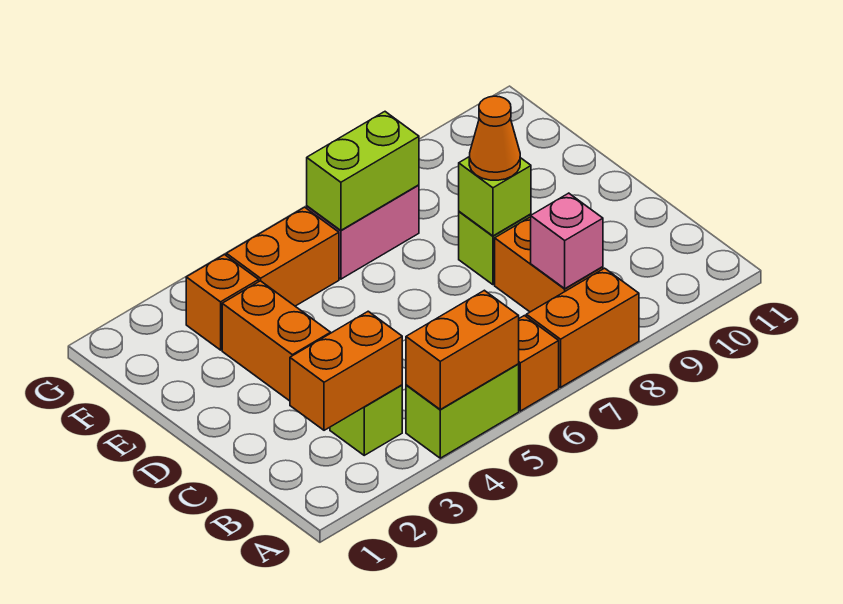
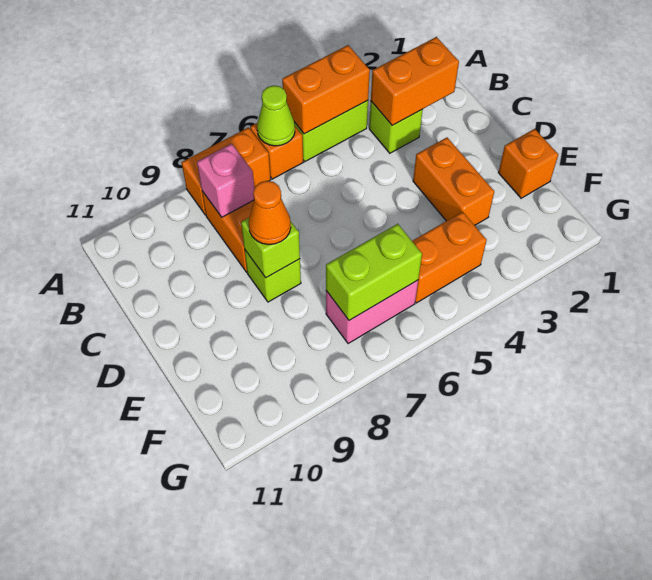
none -> lime cone A6 level 2
orange brick F3 level 1 -> orange brick E1 level 1

